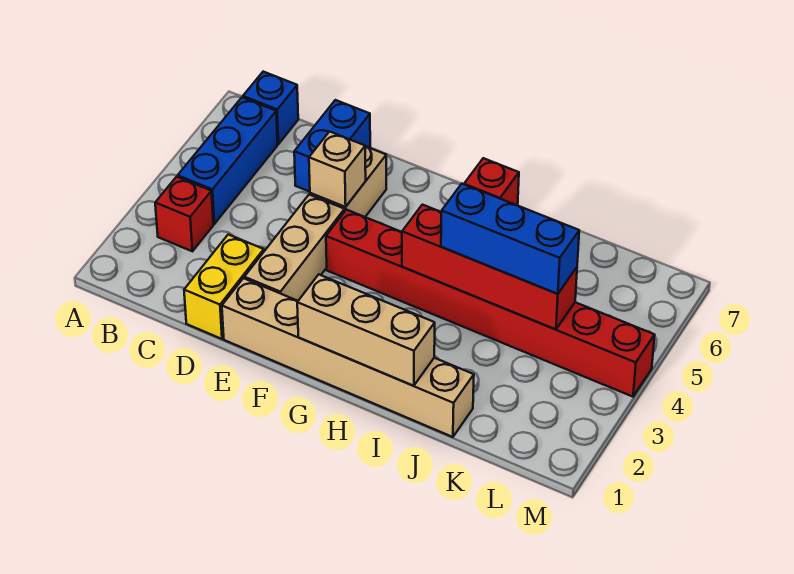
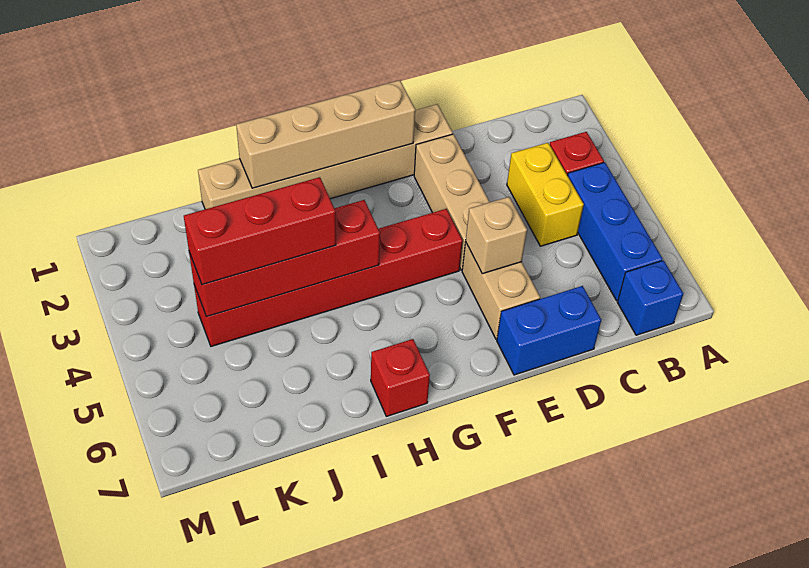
yellow brick D1:D2 level 1 -> yellow brick C3:C4 level 1
blue brick D6:D7 level 1 -> blue brick D7:E7 level 1
red brick F4:M4 level 1 -> red brick F4:K4 level 1
tan brick G1:I1 level 2 -> tan brick F1:I1 level 2
blue brick I4:K4 level 3 -> red brick I4:K4 level 3

